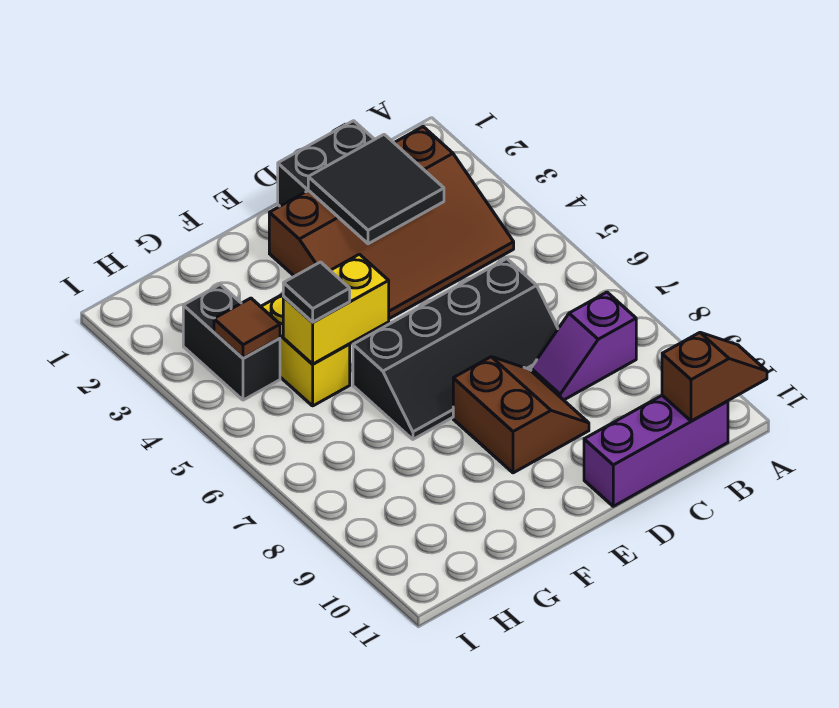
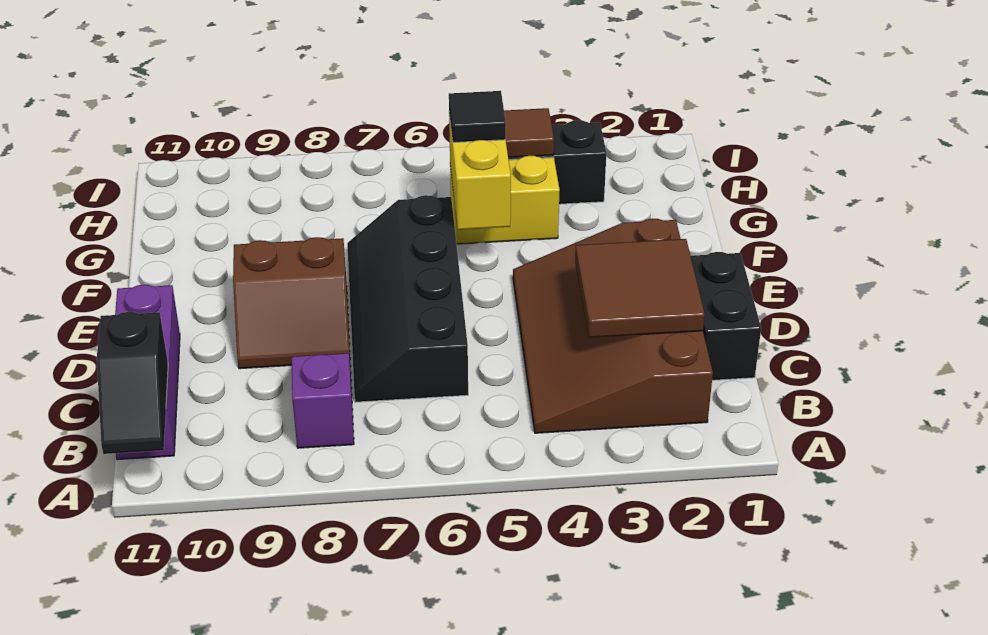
brown slope A11:B11 level 2 top B -> black slope A11:B11 level 2 top B
black tile C2:D3 level 2 -> brown tile C2:D3 level 2

